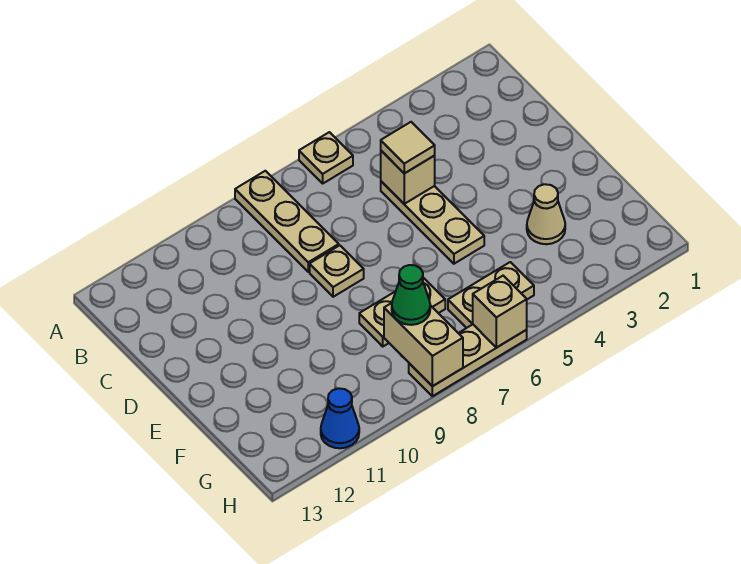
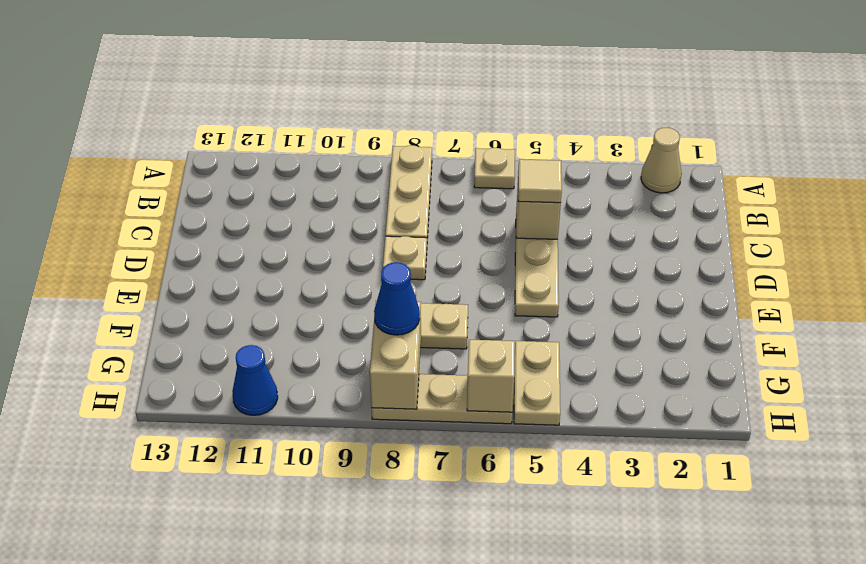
tan cone F3 level 1 -> tan cone A2 level 1
tan plate G5:G6 level 1 -> tan plate G5:H5 level 1
green cone G8 level 3 -> blue cone G8 level 3

